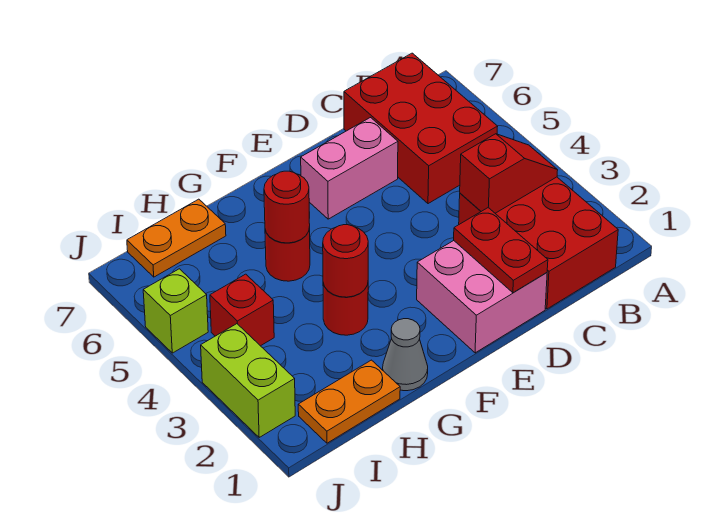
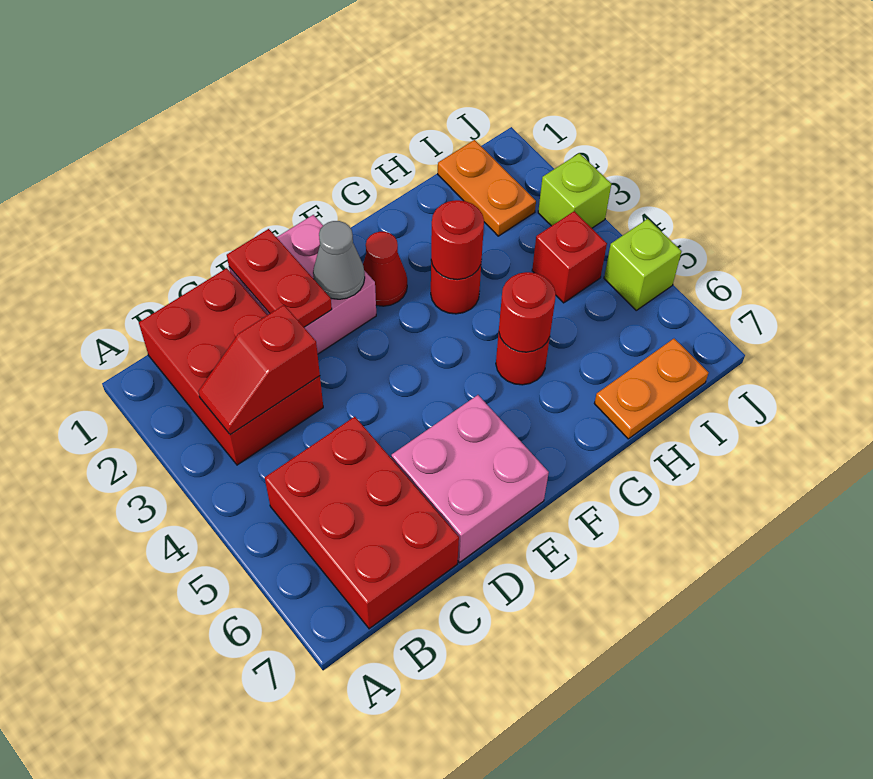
pink brick D6:E6 level 1 -> pink brick D6:E7 level 1
none -> red cone F2 level 1
grey cone G1 level 1 -> grey cone E2 level 2
orange plate H1:I1 level 1 -> orange plate I1:I2 level 1
lime brick J2:J3 level 1 -> lime brick J3 level 1

